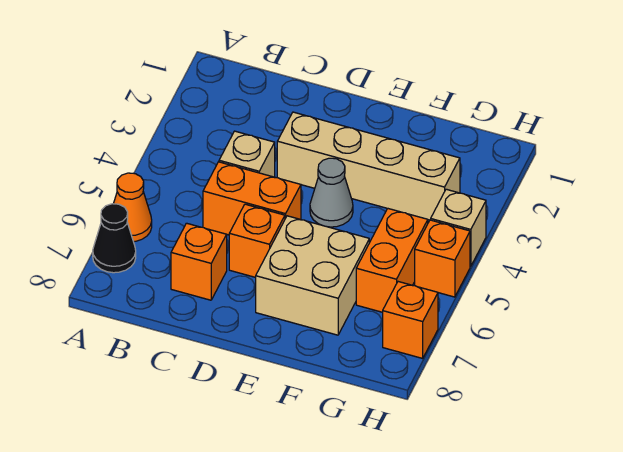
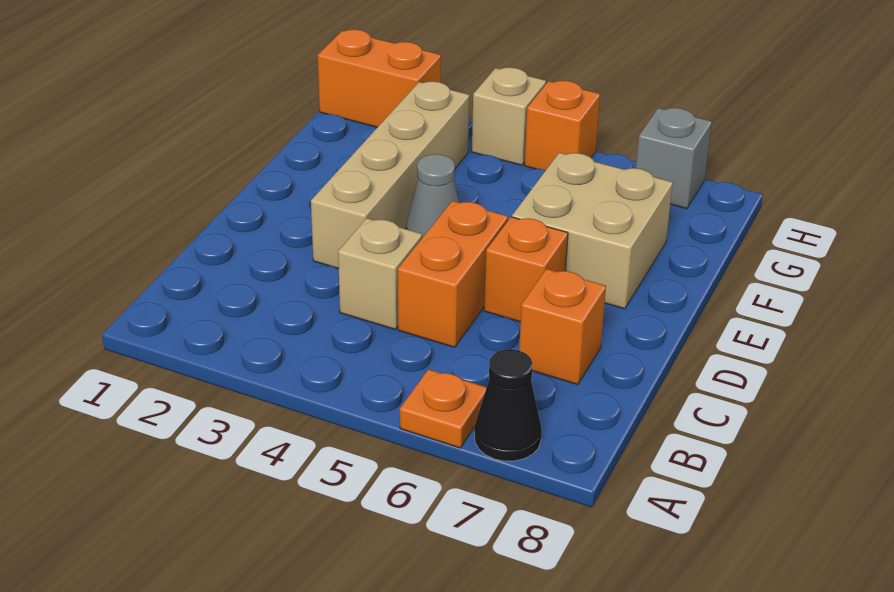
orange cone A6 level 1 -> orange plate A6 level 1
orange brick G5:G6 level 1 -> orange brick H1:H2 level 1
orange brick H7 level 1 -> grey brick H7 level 1

